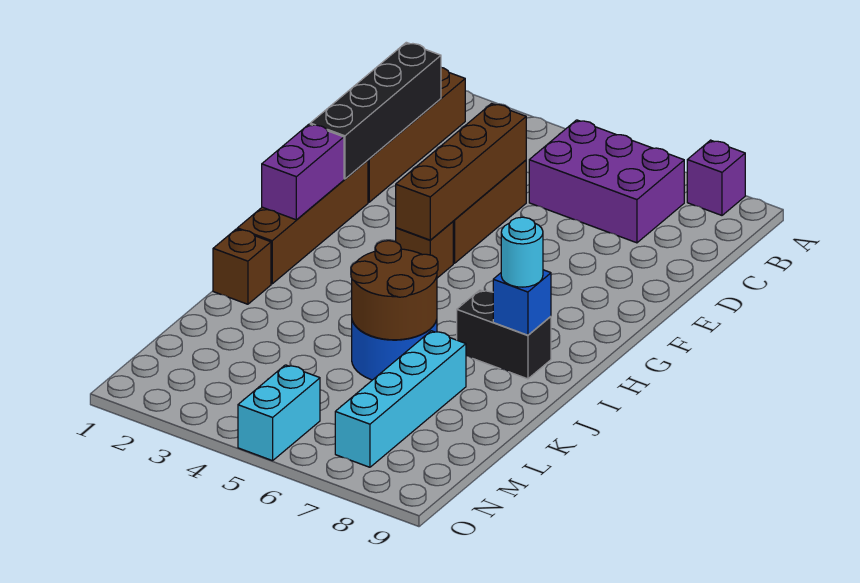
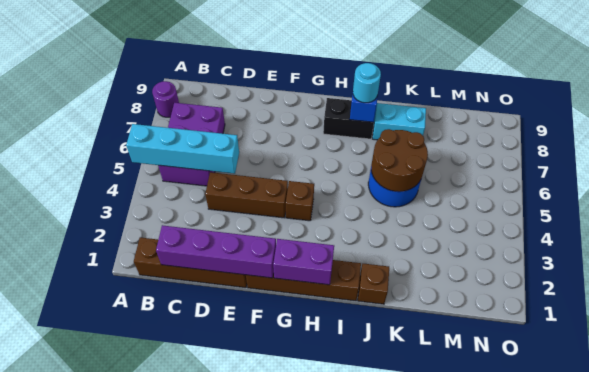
purple brick A8 level 1 -> purple round brick A8 level 1
black brick C1:F1 level 2 -> purple brick C1:F1 level 2
brown brick D4:G4 level 2 -> none
black brick I7:I8 level 1 -> black brick H8:I8 level 1
cyan brick K7:N7 level 1 -> cyan brick A5:D5 level 2
cyan brick N5:O5 level 1 -> cyan brick J8:K8 level 1

